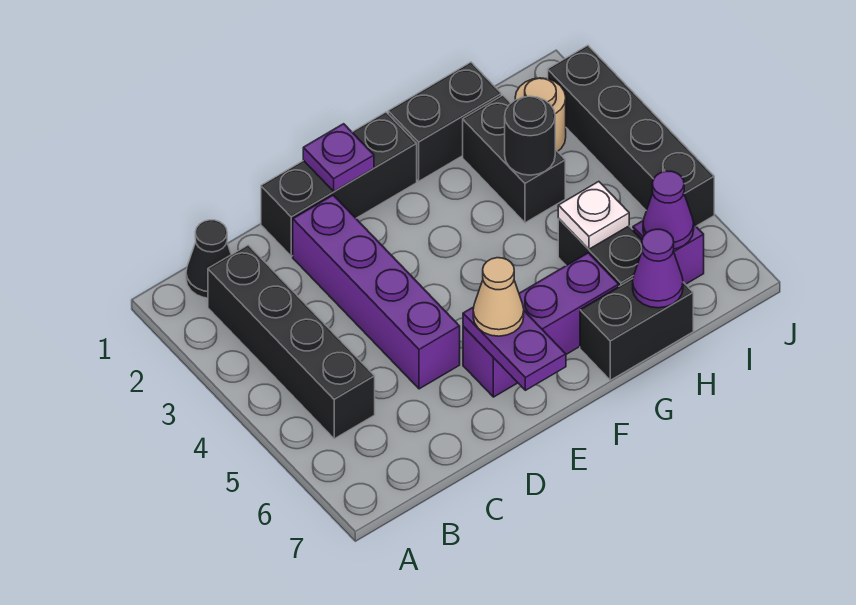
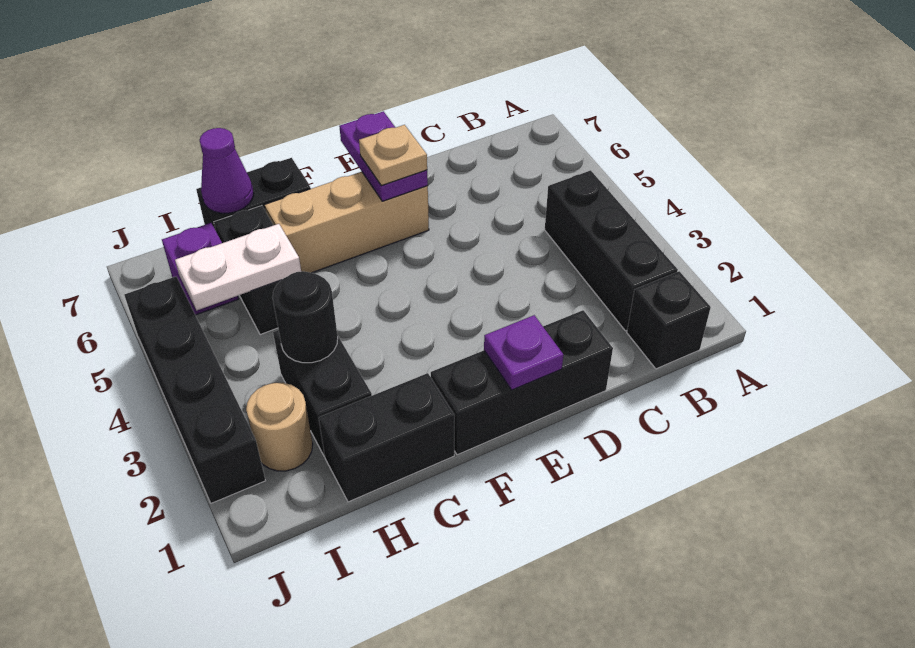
black cone B1 level 1 -> black brick B1 level 1
black brick B2:B5 level 1 -> black brick B2:B4 level 1
purple brick D2:D5 level 1 -> none
purple brick E6:G6 level 1 -> tan brick E6:G6 level 1
tan cone E6 level 3 -> tan plate E6 level 3
white plate H5 level 2 -> white plate H5:I5 level 2
purple cone I6 level 2 -> none

